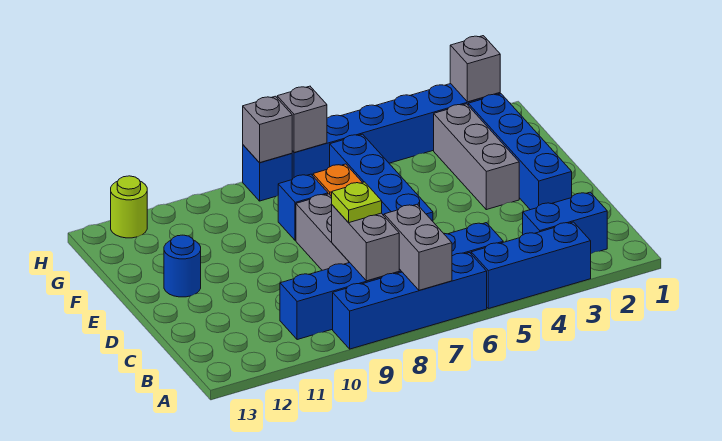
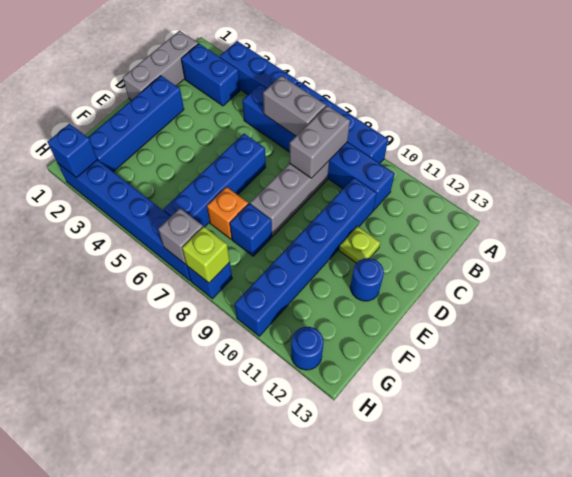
grey brick A7:B7 level 2 -> grey brick B6:B7 level 2
lime plate C8 level 3 -> lime plate D11 level 1
none -> blue brick C10:H10 level 1
grey brick E3:G3 level 1 -> grey brick B1:D1 level 1
grey brick H2 level 2 -> blue brick H2 level 2
grey brick H8 level 2 -> lime brick H8 level 2
lime round brick H12 level 1 -> blue round brick H12 level 1

